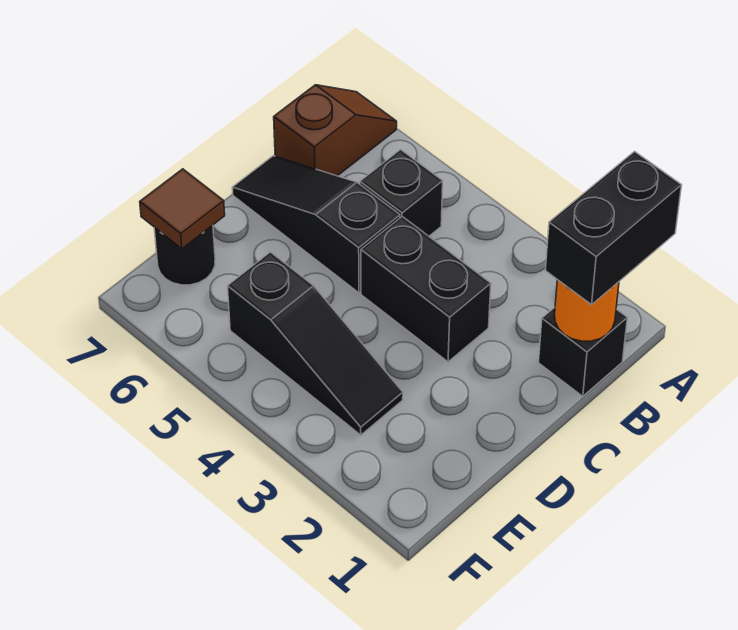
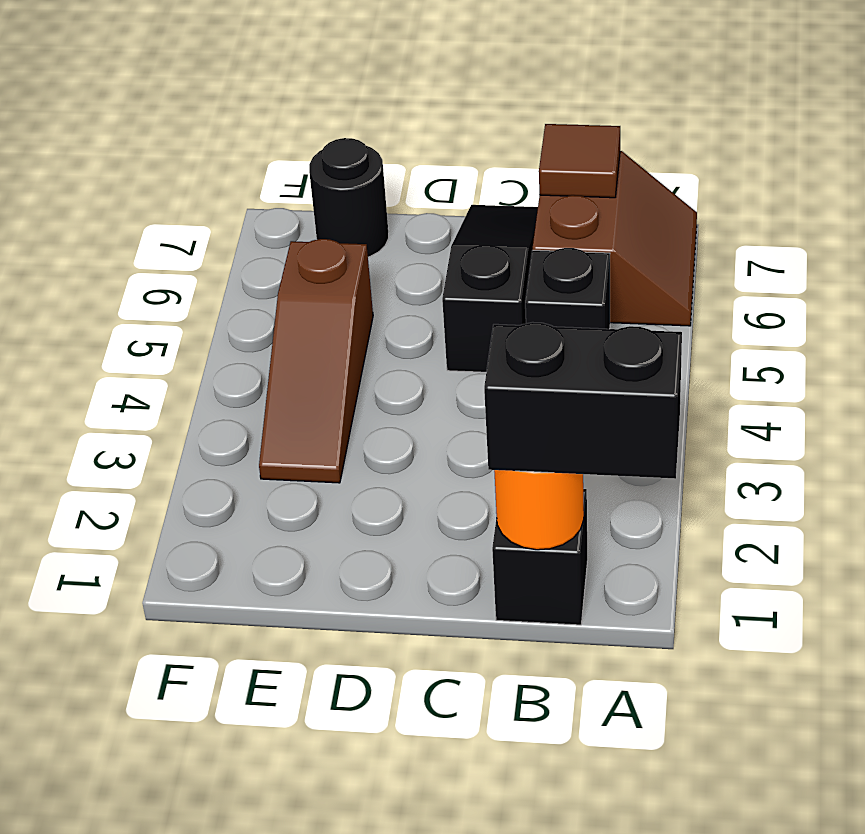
brown slope A7:B7 level 1 top B -> brown slope A6:B7 level 1 top B
black brick C3:C4 level 1 -> none
black slope E3:E5 level 1 top 5 -> brown slope E3:E5 level 1 top 5
brown tile E7 level 2 -> brown tile B7 level 2

